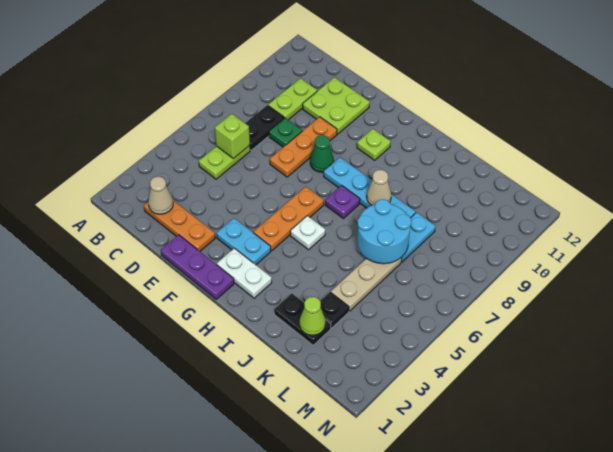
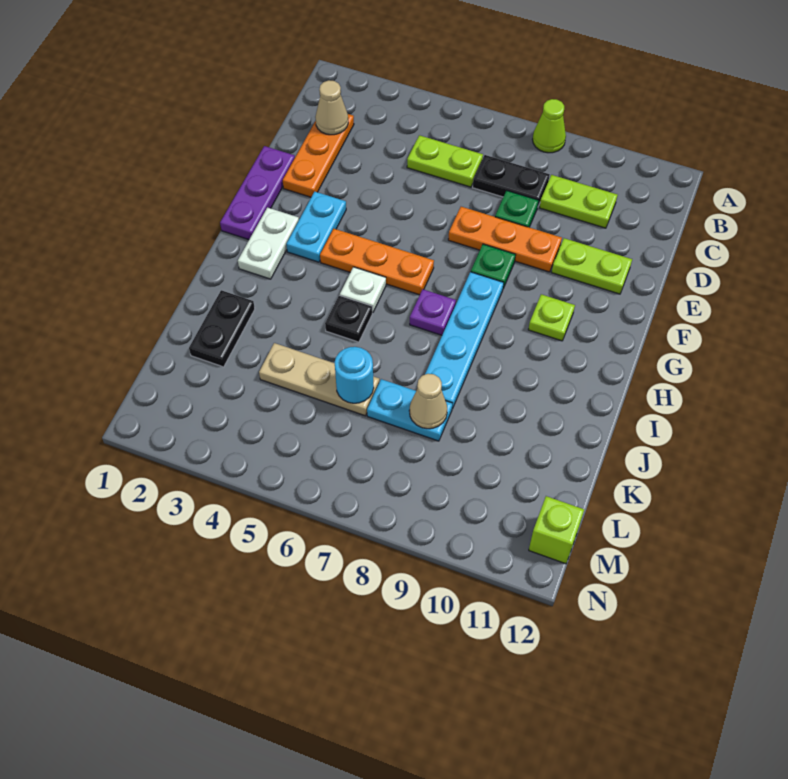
lime brick C6 level 2 -> lime brick M12 level 1
lime plate D10:E11 level 1 -> lime plate E10:E11 level 1
green cone F8 level 1 -> green plate F8 level 1
tan cone I8 level 2 -> tan cone K8 level 2
cyan round brick J6:K7 level 2 -> cyan round brick K6 level 2
lime cone K2 level 2 -> lime cone A8 level 1
black plate K3 level 1 -> black plate I5 level 1

